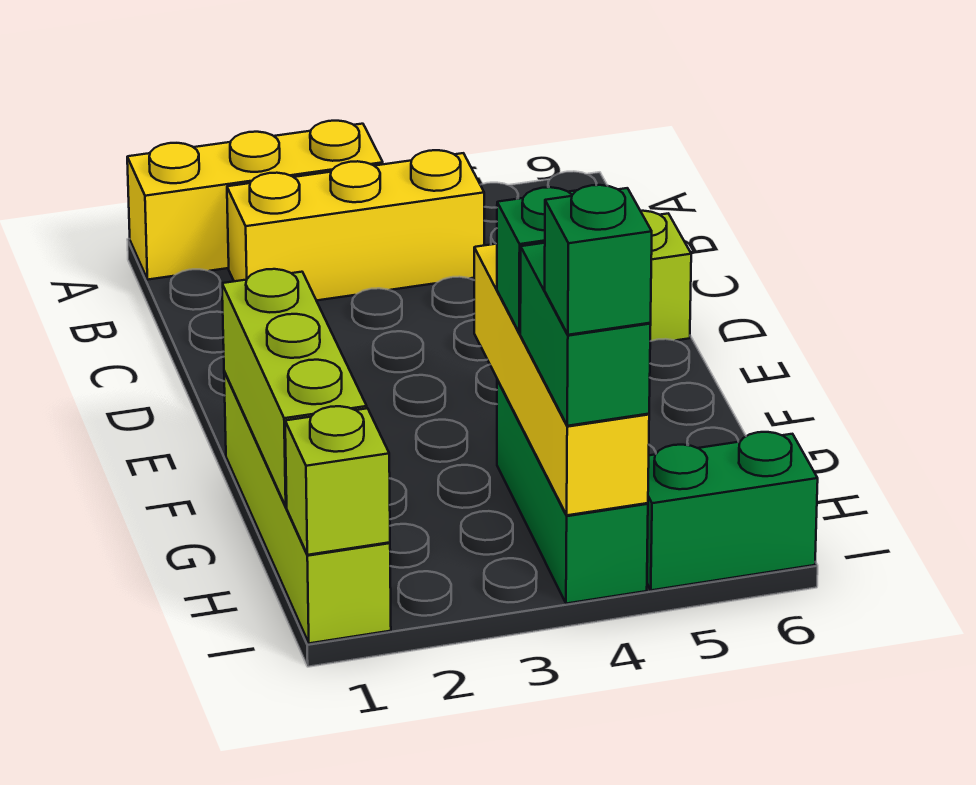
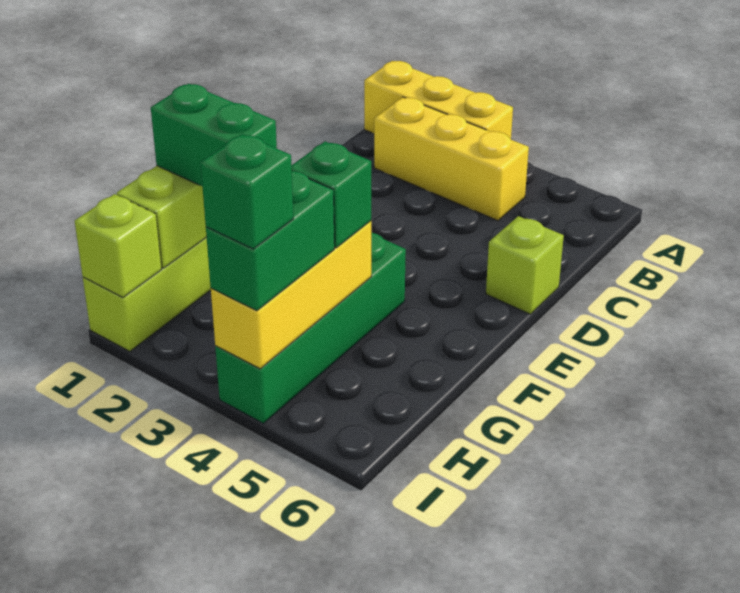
yellow brick F4:I4 level 2 -> yellow brick G4:I4 level 2
green brick G4:I4 level 1 -> green brick F4:I4 level 1
green brick I5:I6 level 1 -> green brick G1:G2 level 3

